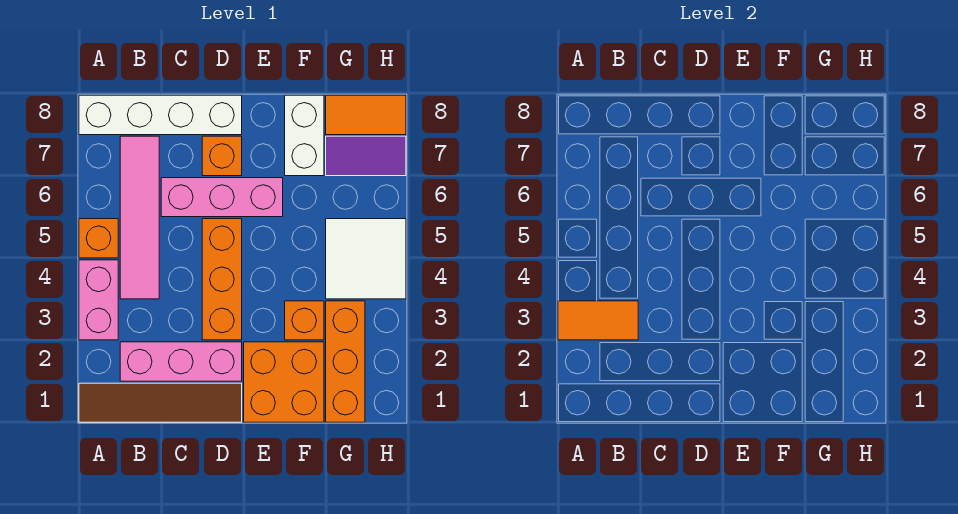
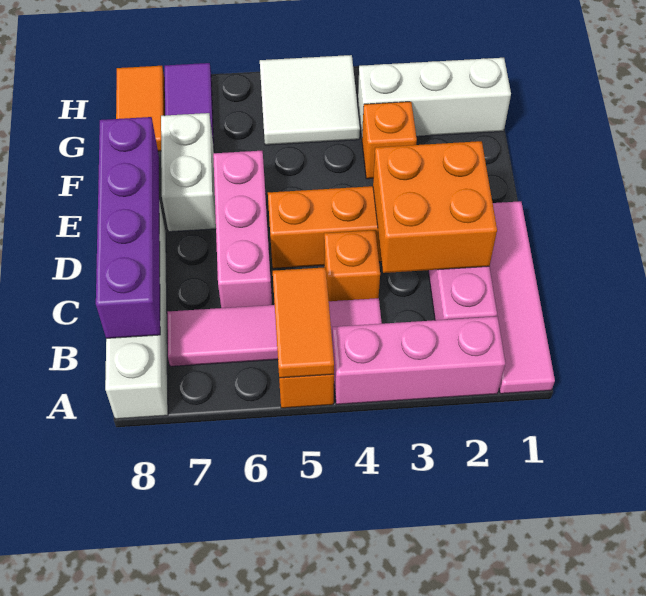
brown tile A1:D1 level 1 -> pink tile A1:D1 level 1
pink brick A3:A4 level 1 -> pink brick A2:A4 level 1
orange tile A3:B3 level 2 -> orange tile A5:B5 level 2
none -> purple brick B8:E8 level 2
orange brick D7 level 1 -> orange brick C4 level 1
orange brick E1:F2 level 1 -> orange brick C2:D3 level 2
white brick F7:F8 level 1 -> white brick E7:F7 level 1
orange brick G1:G3 level 1 -> white brick G1:G3 level 1

